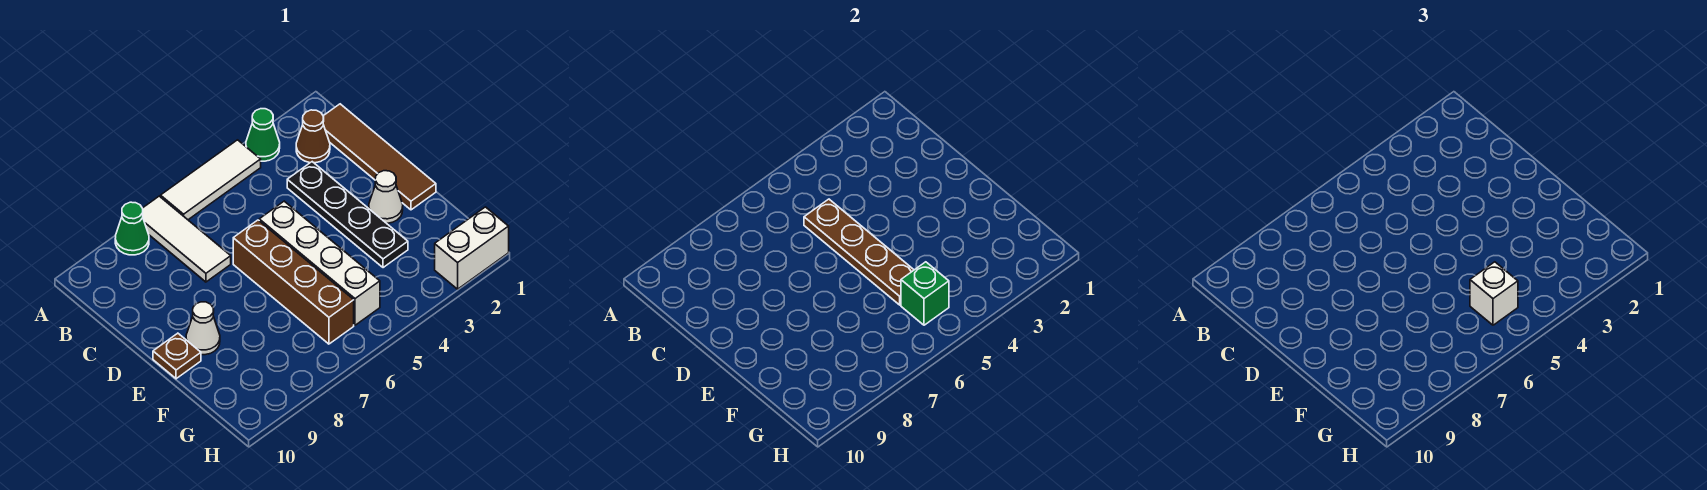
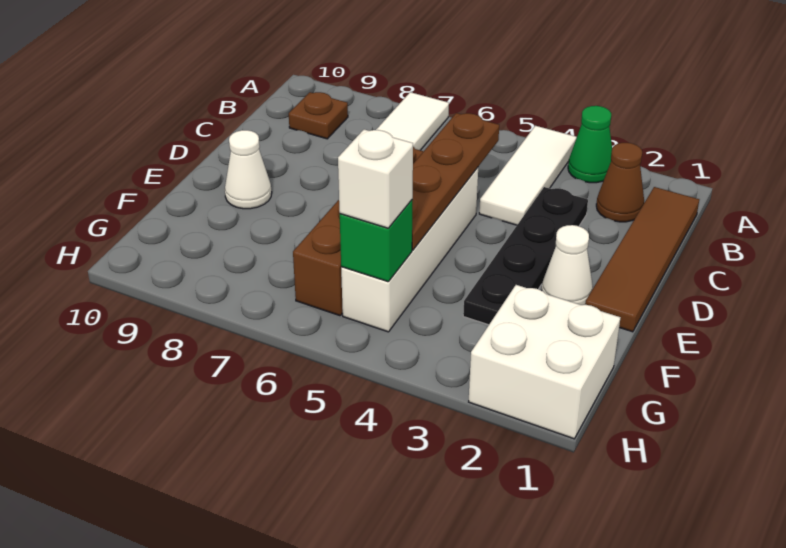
white tile A4:A6 level 1 -> white tile A4:C4 level 1
green cone A8 level 1 -> none
brown plate E10 level 1 -> brown plate B9 level 1
white brick H1:H2 level 1 -> white brick G1:H2 level 1

